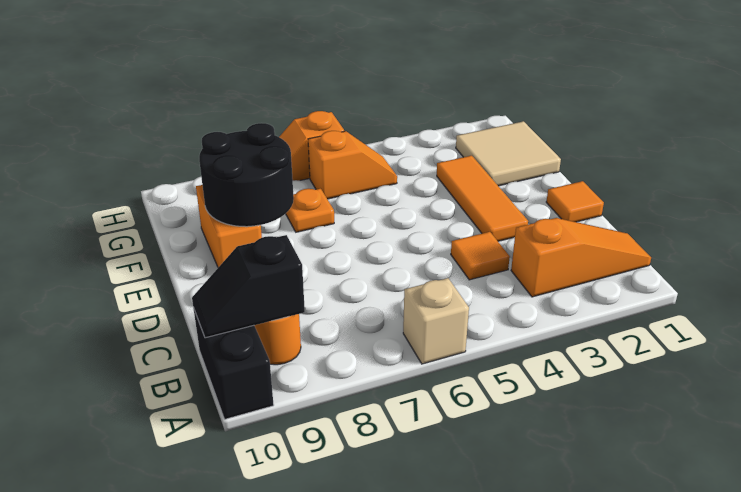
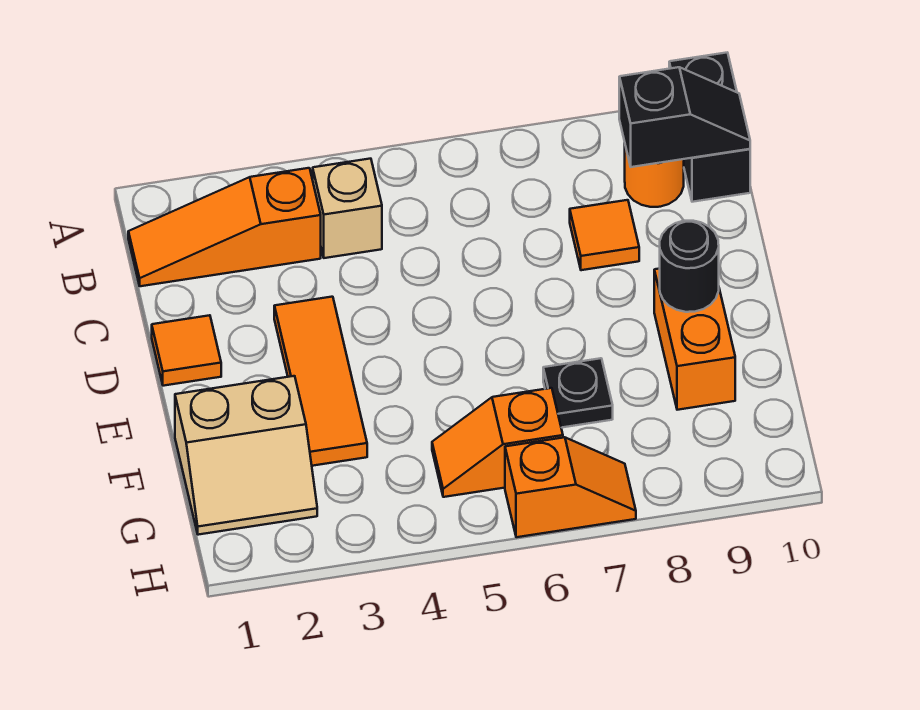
tan brick A6 level 1 -> tan brick B4 level 1
orange tile C4 level 1 -> orange tile C8 level 1
black round brick E8:F9 level 2 -> black round brick E9 level 2
tan tile F1:G2 level 1 -> tan slope F1:G2 level 1 top F
orange plate F7 level 1 -> black plate F7 level 1

